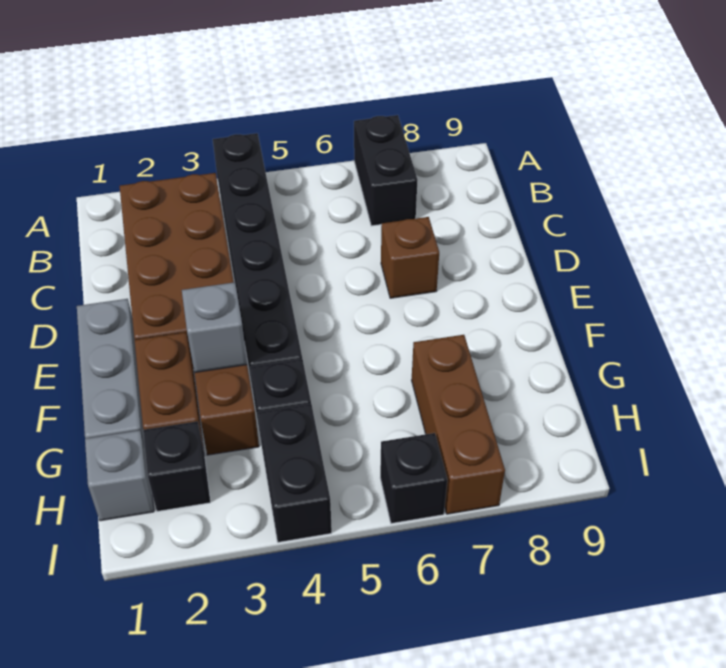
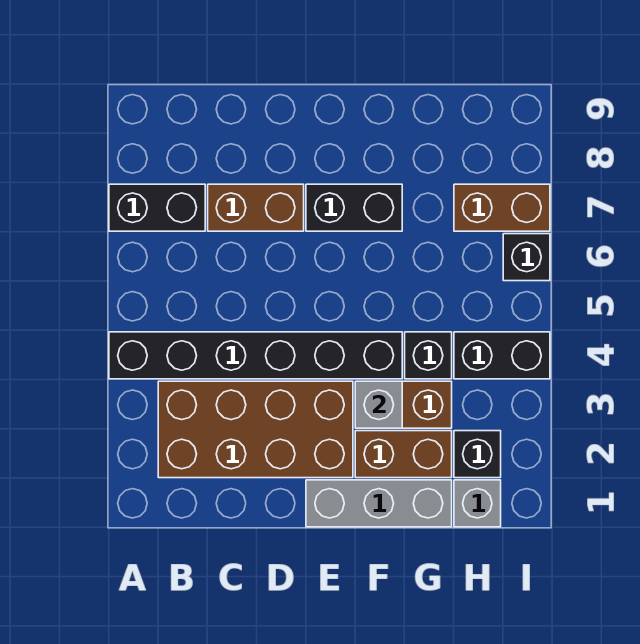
brown brick D7 level 1 -> brown brick C7:D7 level 1
none -> black brick E7:F7 level 1
brown brick G7:I7 level 1 -> brown brick H7:I7 level 1

